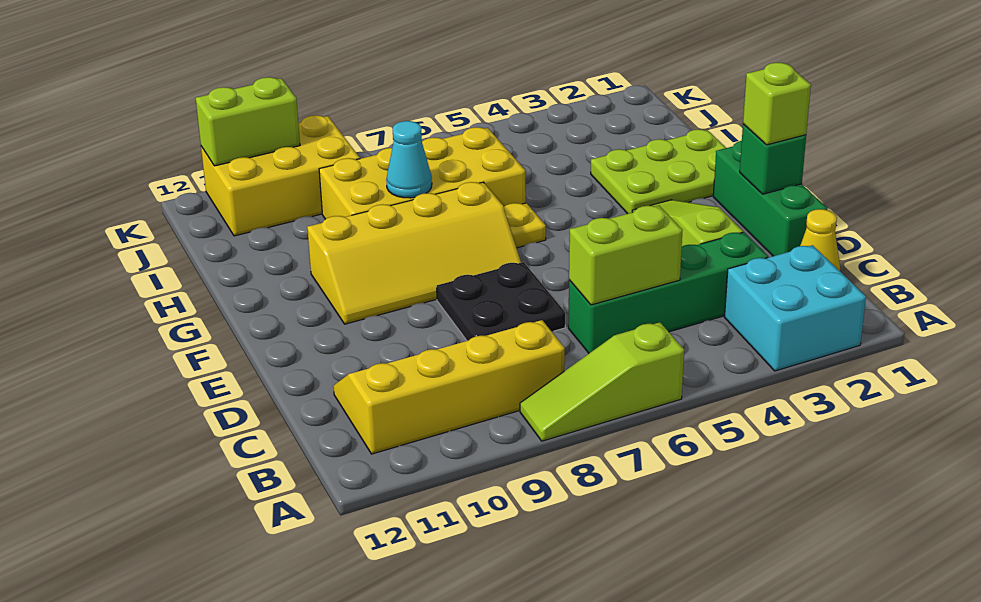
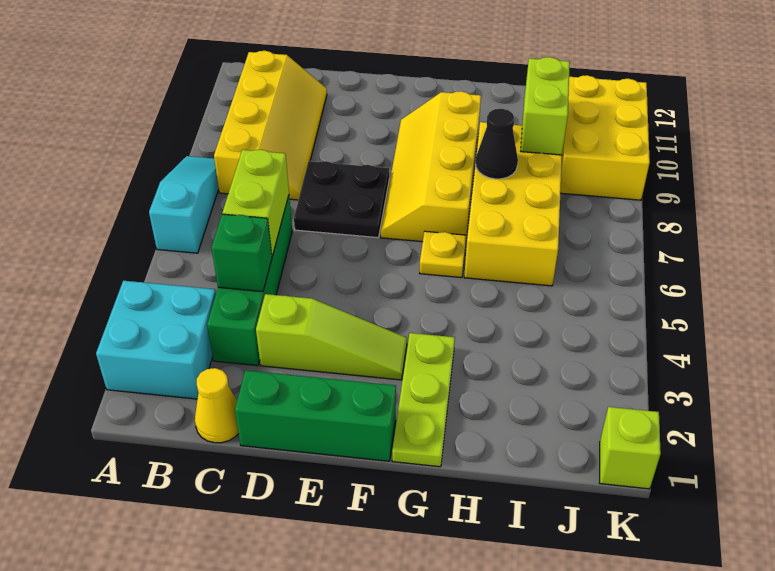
lime slope A6:A8 level 1 top 6 -> cyan slope A6:A8 level 1 top 6
green brick E1 level 2 -> green brick C4 level 2
lime brick E1 level 3 -> lime brick K1 level 1
lime plate G1:H3 level 1 -> lime plate G1:G3 level 1
cyan cone H8 level 2 -> black cone H8 level 2
lime brick K10:K11 level 2 -> lime brick I9:I10 level 2

